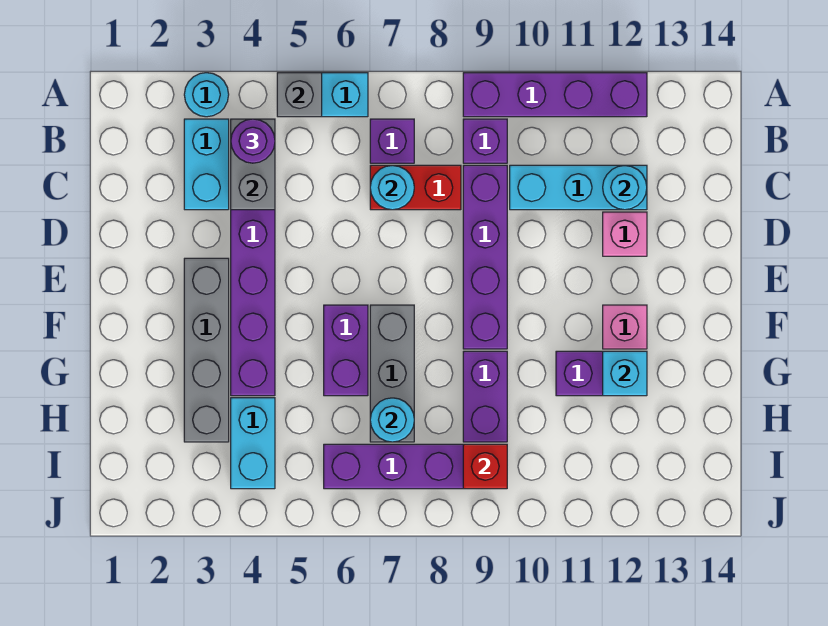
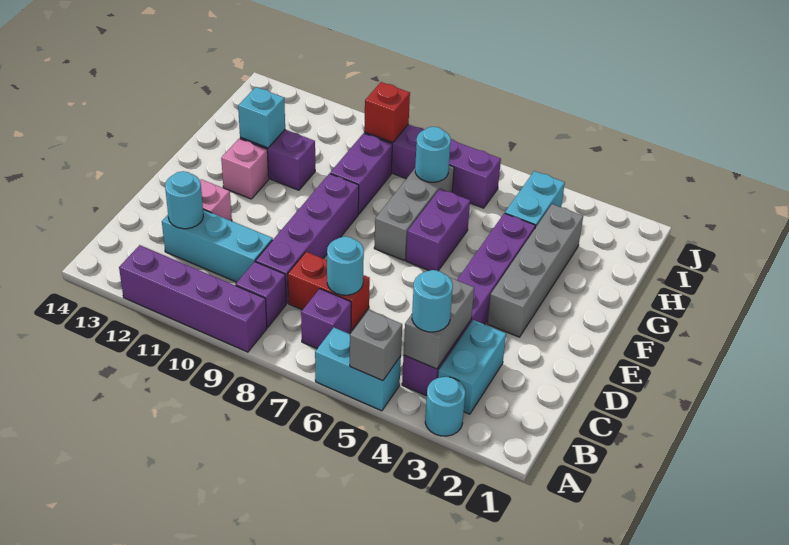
purple round brick B4 level 3 -> cyan round brick B4 level 3

